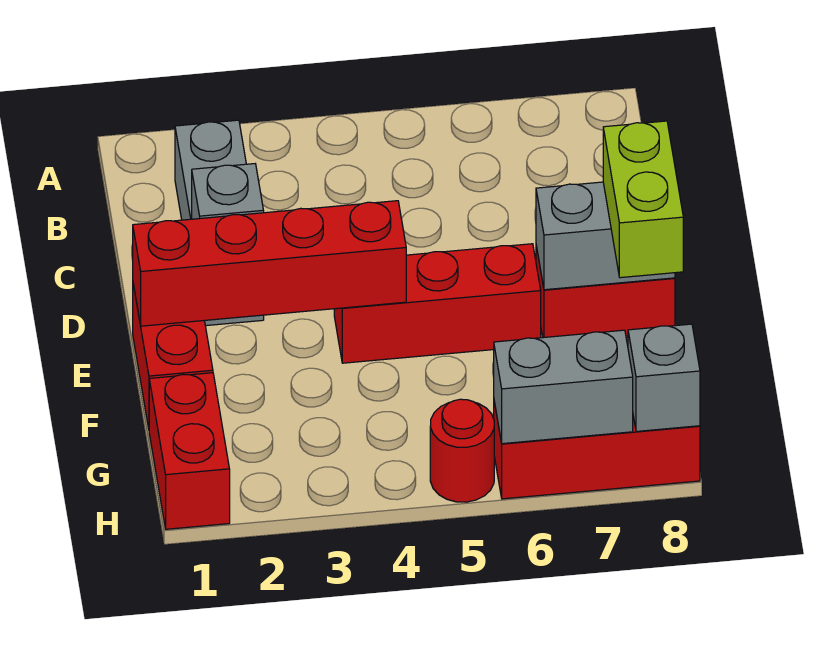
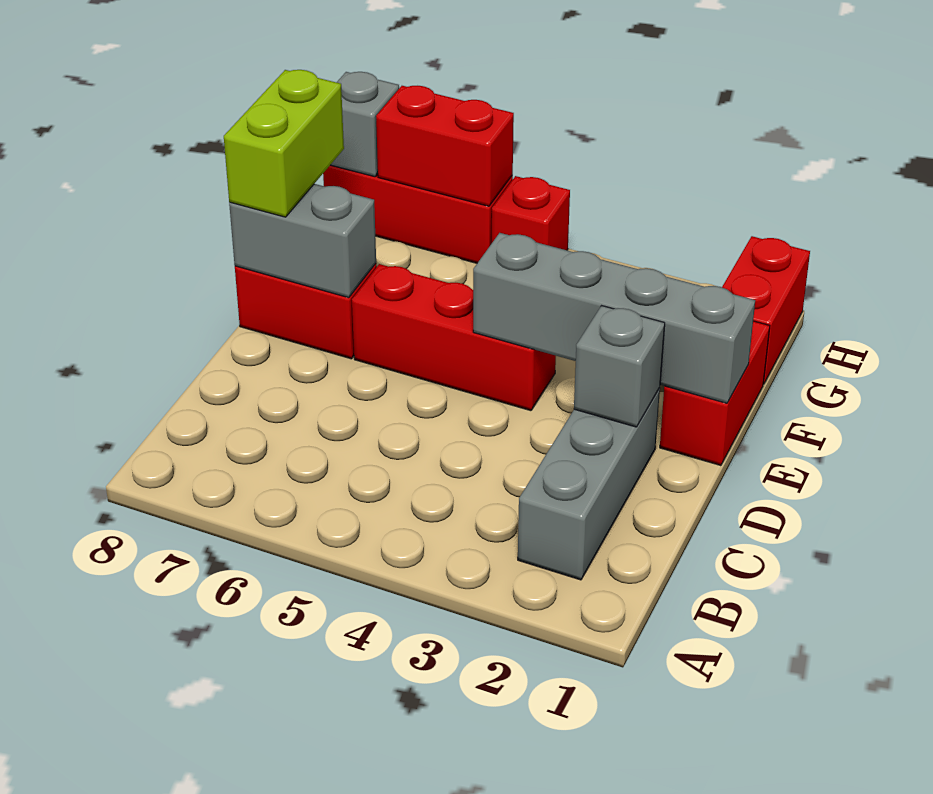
red brick E1:E4 level 2 -> grey brick E1:E4 level 2
red round brick H5 level 1 -> red brick H5 level 1
grey brick H6:H7 level 2 -> red brick H6:H7 level 2

